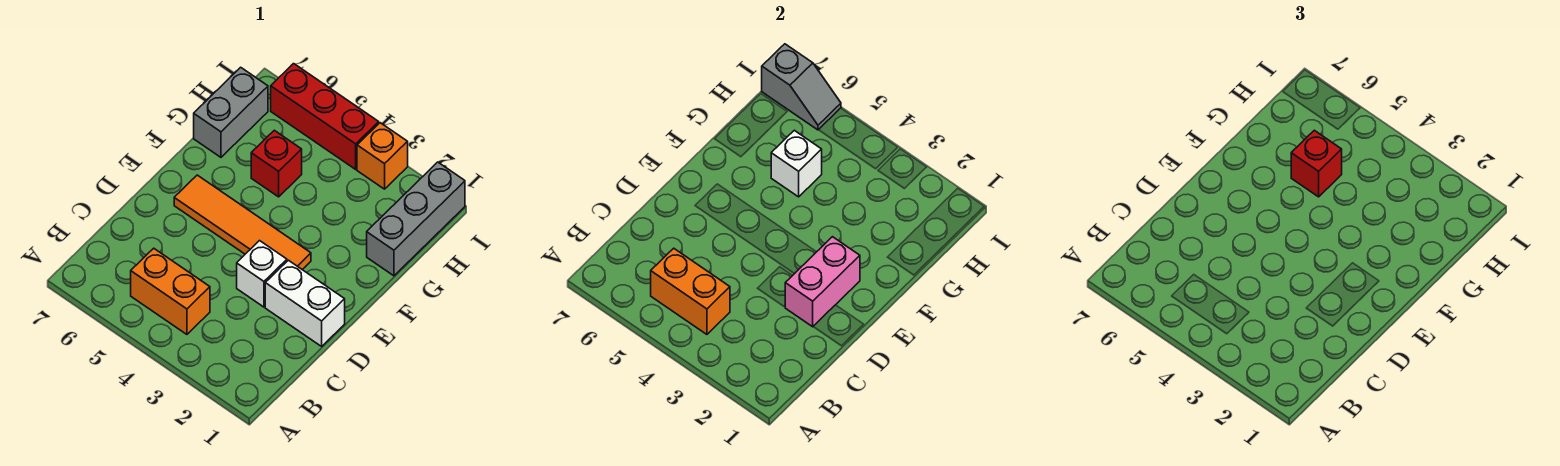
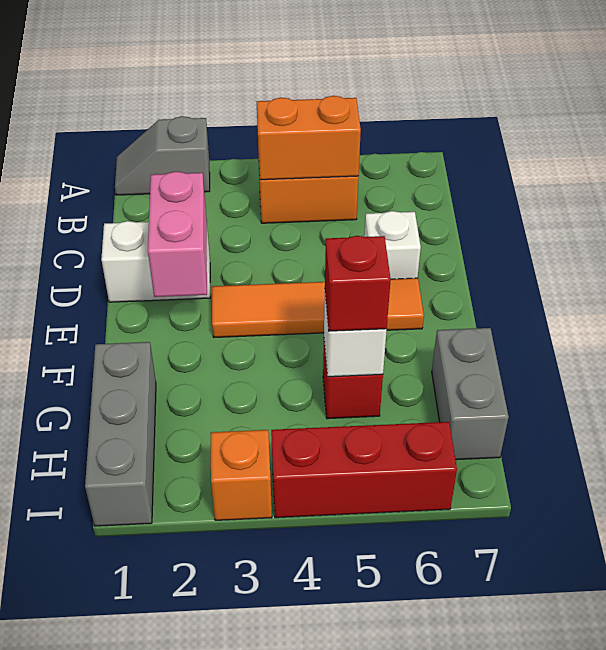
white brick D3 level 1 -> white brick D6 level 1
grey slope I6:I7 level 2 top 7 -> grey slope A1:A2 level 1 top 2

